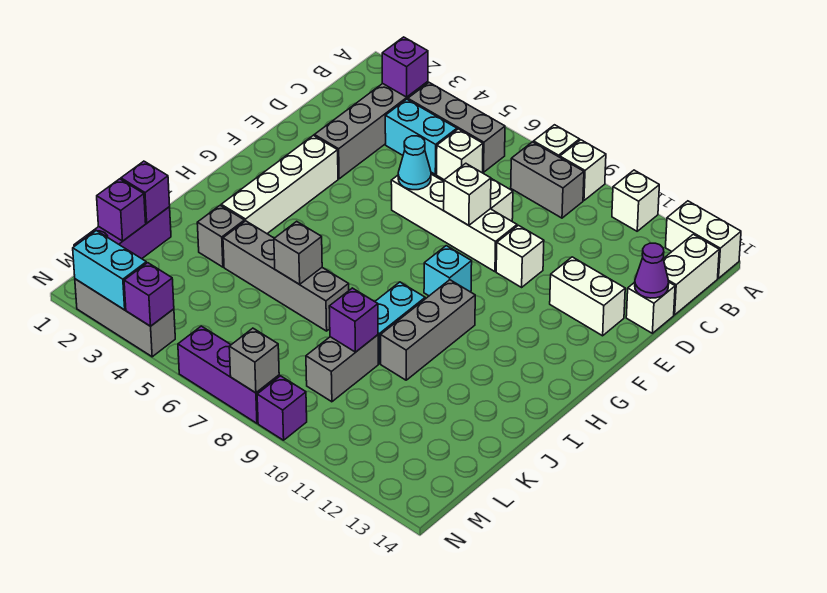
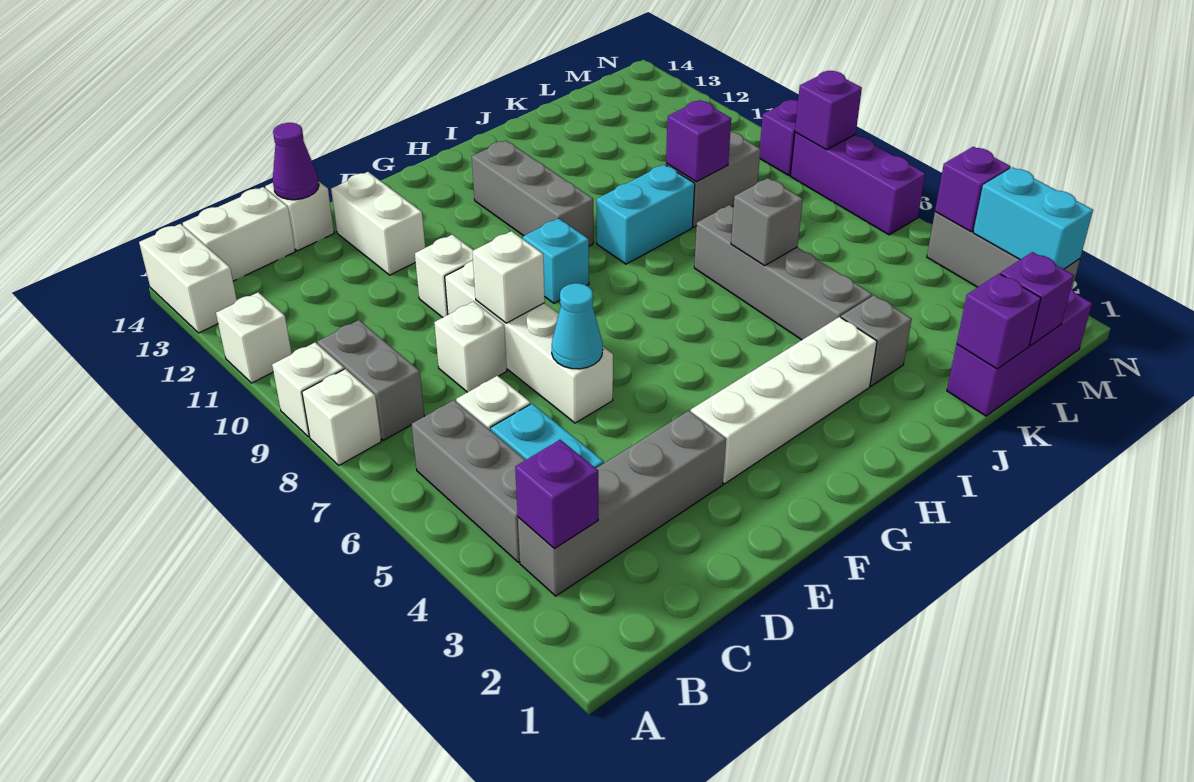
grey brick H10:J10 level 1 -> grey brick H10:H12 level 1
grey brick N8 level 2 -> purple brick N8 level 2

